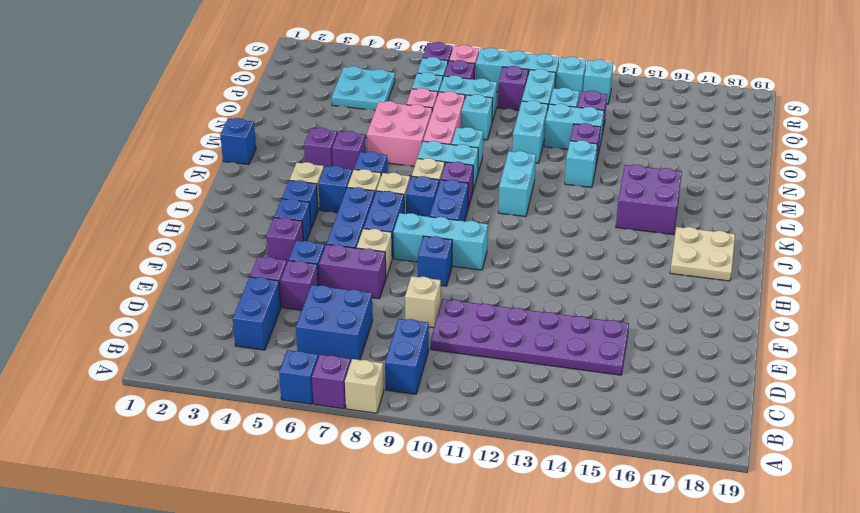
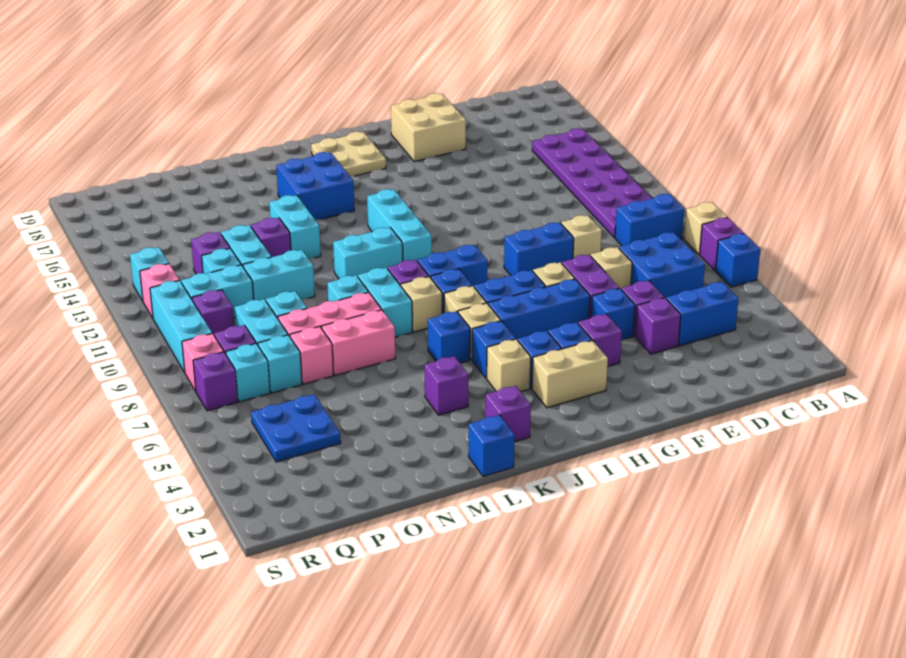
purple plate D10:E15 level 1 -> purple plate B10:C15 level 1
none -> tan brick E7 level 1
none -> tan brick F17:G18 level 1
blue brick G9 level 1 -> blue brick F9:G9 level 1
none -> tan brick H3:I3 level 1
cyan brick H8:H10 level 1 -> cyan brick J11:J13 level 1
purple brick K15:L16 level 1 -> blue brick K15:L16 level 1
purple brick L5 level 1 -> purple brick K2 level 1
pink brick M6:N7 level 1 -> pink brick M7:N7 level 1
cyan brick M13 level 1 -> cyan brick M13:M14 level 1
cyan plate P4:Q5 level 1 -> blue plate P4:Q5 level 1
cyan brick R12 level 1 -> pink brick R12 level 1

